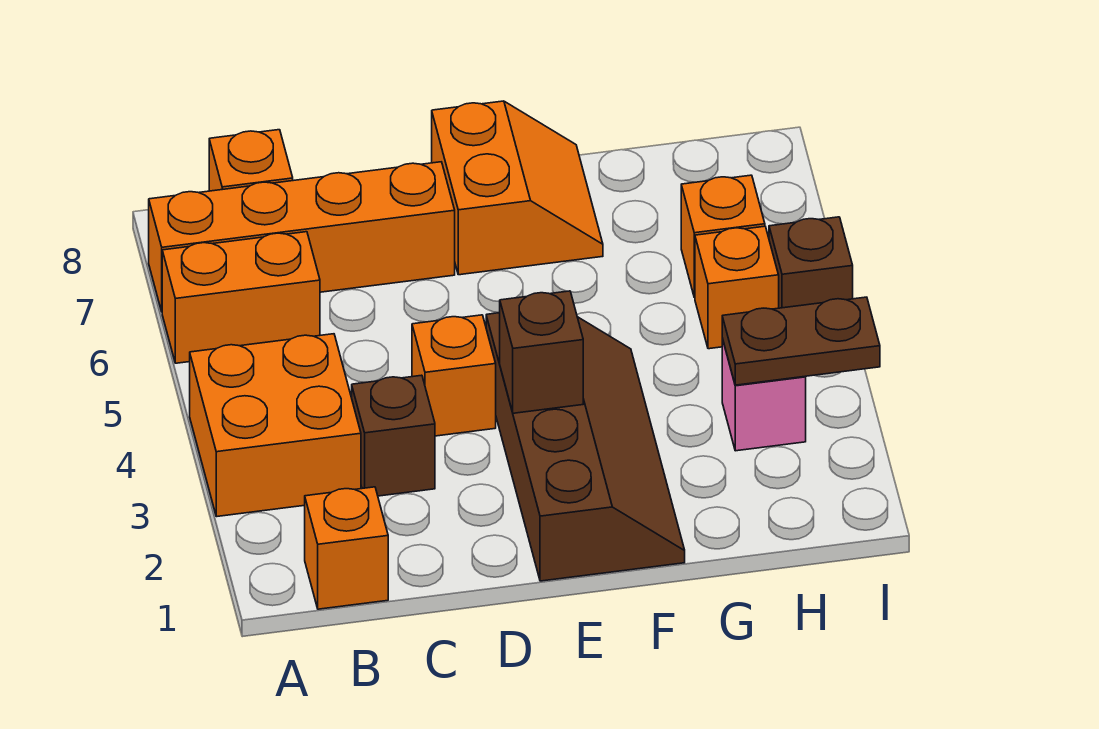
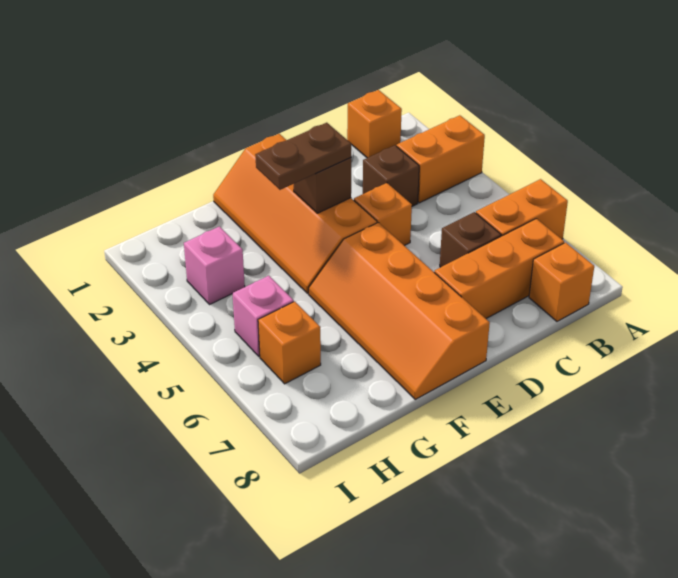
orange brick A3:B4 level 1 -> orange brick A3:B3 level 1
orange brick A7:D7 level 1 -> orange brick B7:D7 level 1
brown slope E1:F4 level 1 top E -> orange slope E1:F4 level 1 top E
orange slope E7:F8 level 1 top E -> orange slope E5:F8 level 1 top E
brown plate H3:I3 level 2 -> brown plate E3:F3 level 3
orange brick H5 level 1 -> pink brick H5 level 1
brown brick I5 level 1 -> brown brick C6 level 1

